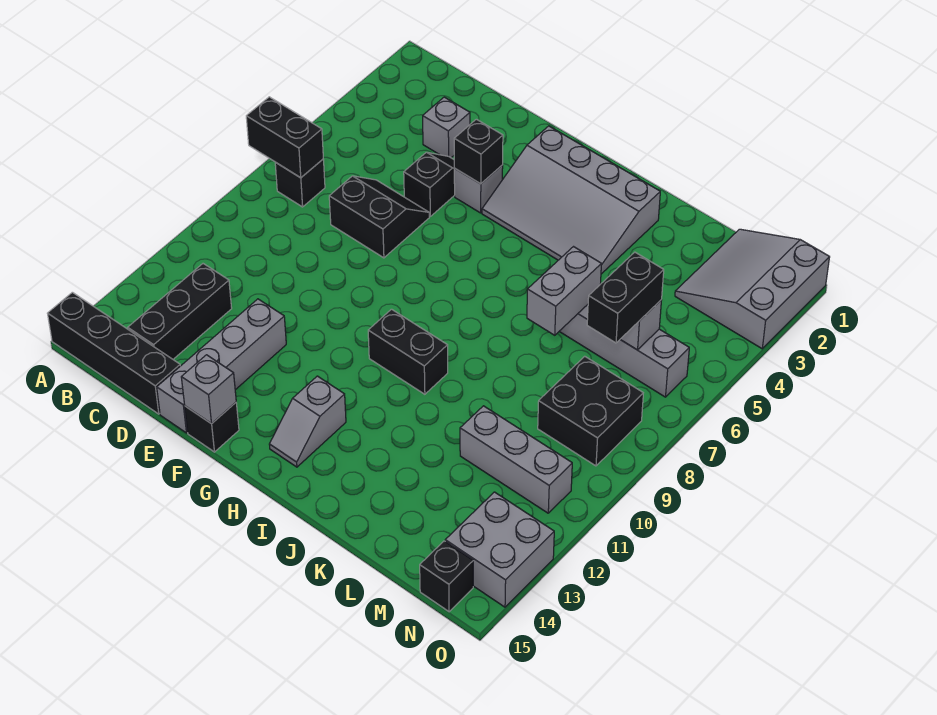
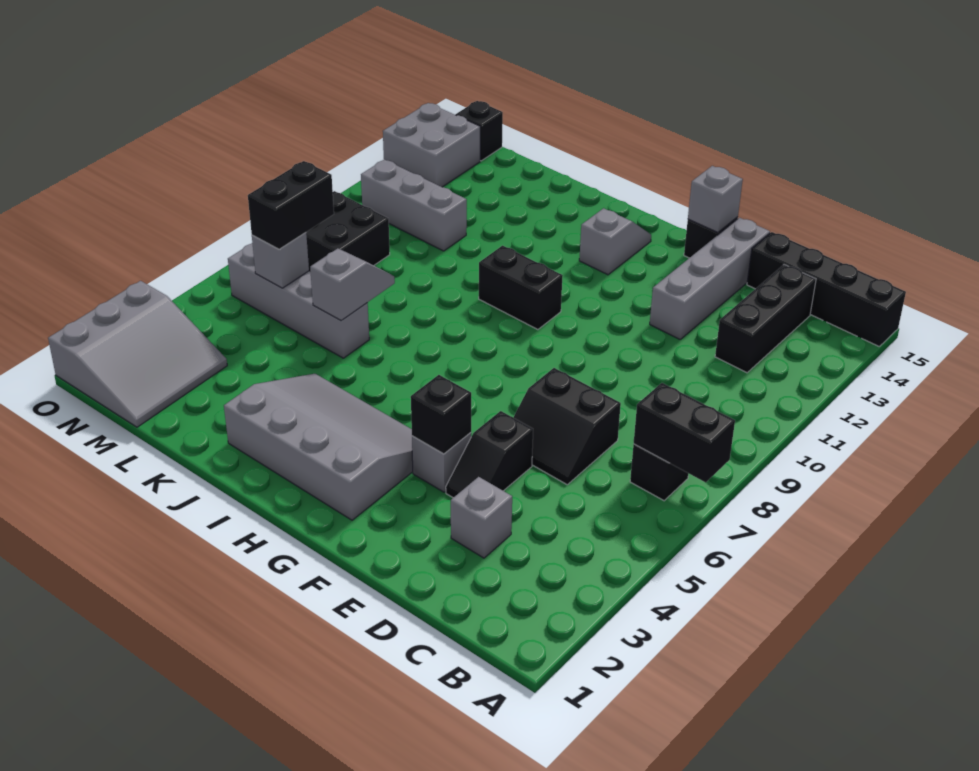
grey brick K6:K7 level 2 -> grey slope K6:K7 level 2 top 6

